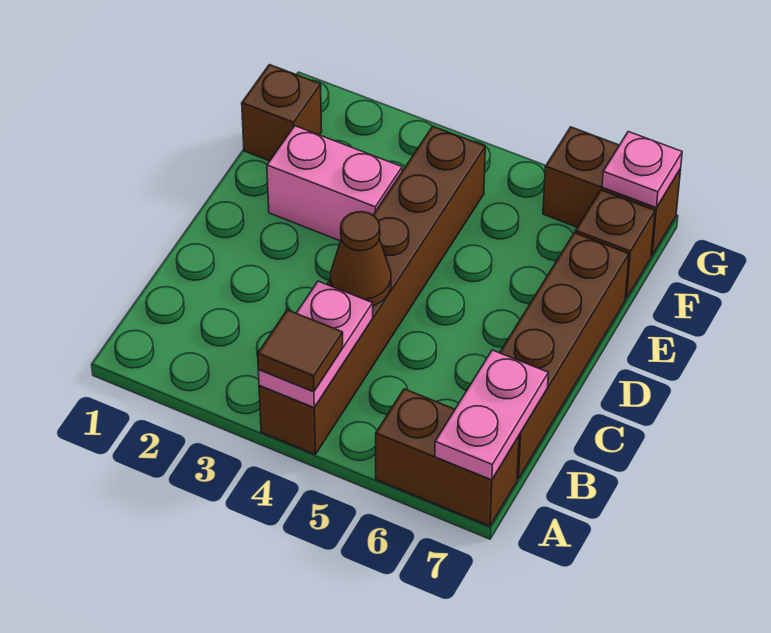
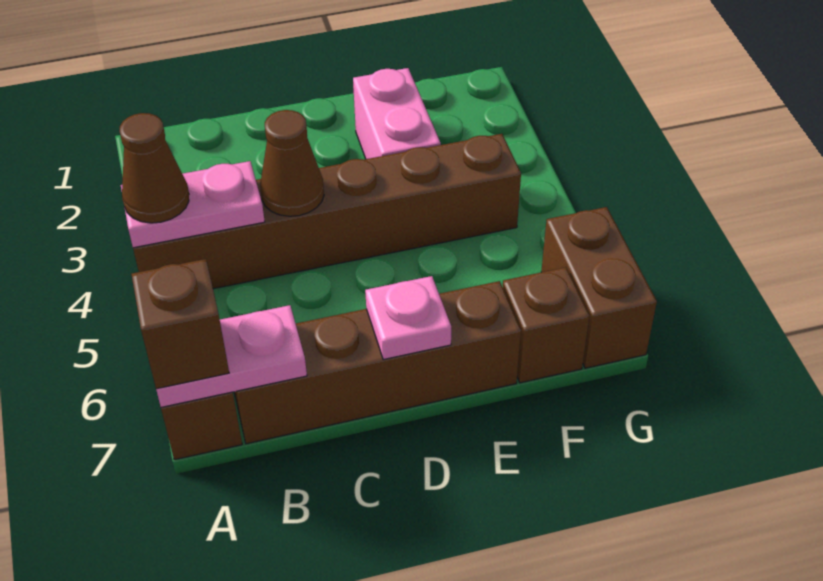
brown tile A4 level 3 -> brown cone A4 level 3
brown brick F1 level 1 -> brown brick A7 level 3
pink plate G7 level 2 -> pink plate D7 level 2

